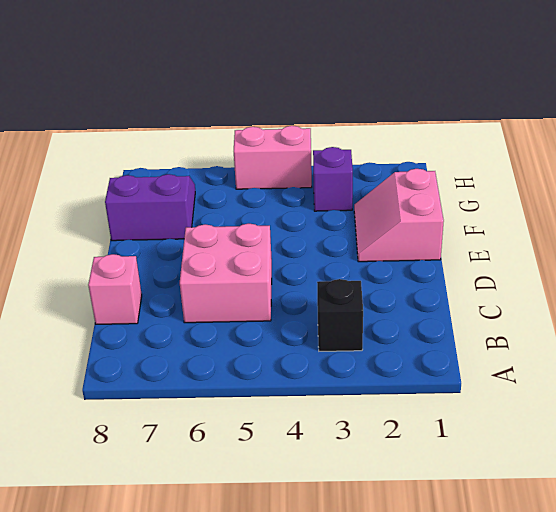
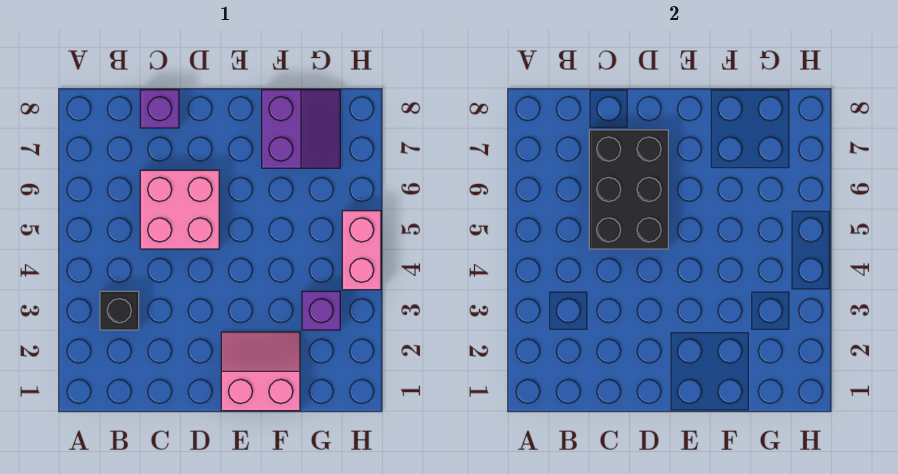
none -> black brick C5:D7 level 2
pink brick C8 level 1 -> purple brick C8 level 1

